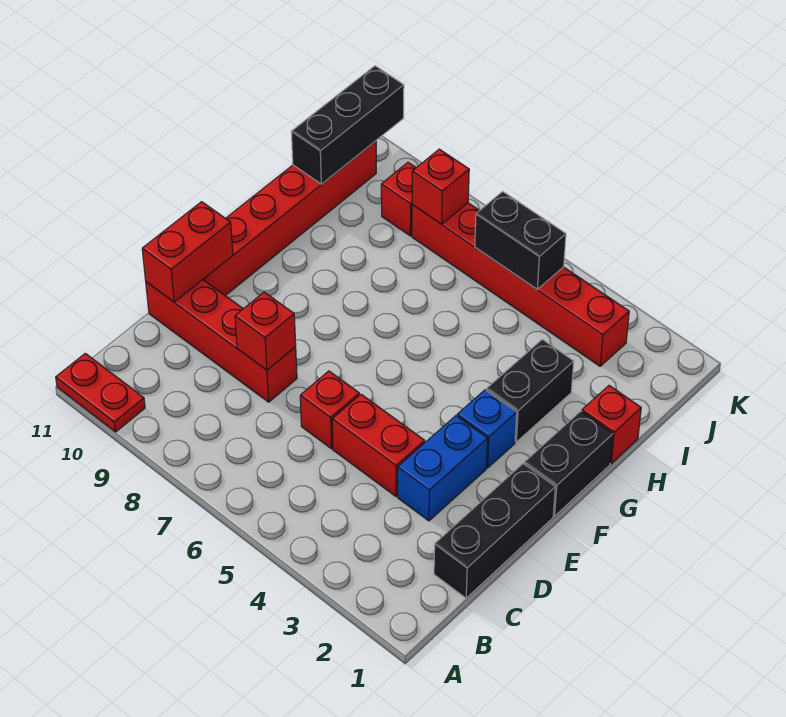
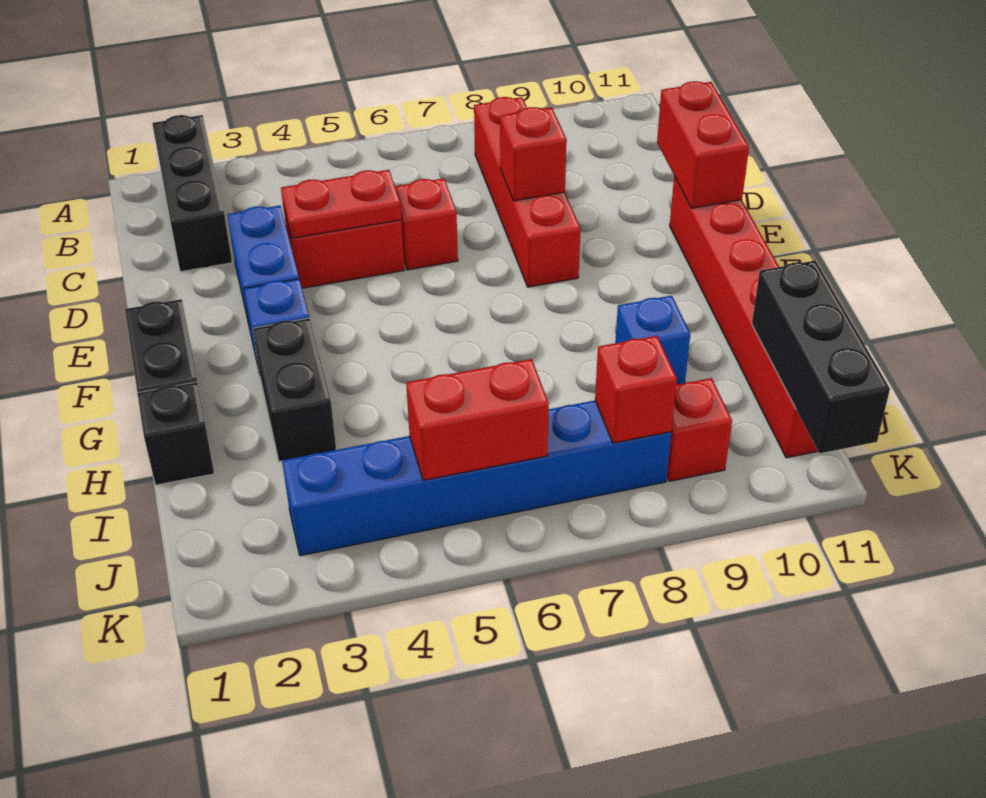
red plate A10:A11 level 1 -> red plate D4:D5 level 2
black brick C1:E1 level 1 -> black brick A2:C2 level 1
red brick D8:D11 level 1 -> red brick B8:E8 level 1
red brick H1 level 1 -> black brick H1 level 1
none -> blue brick H9 level 1
red brick J3:J8 level 1 -> blue brick J3:J8 level 1
black brick J5:J6 level 2 -> red brick J5:J6 level 2

